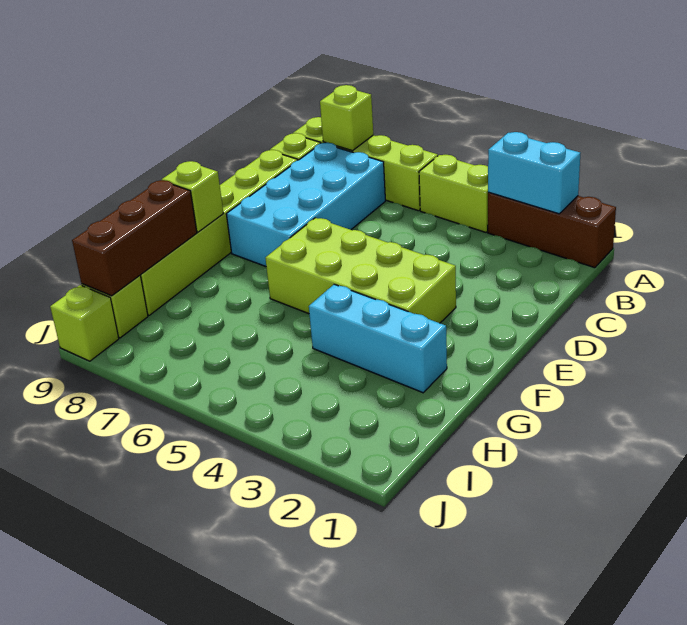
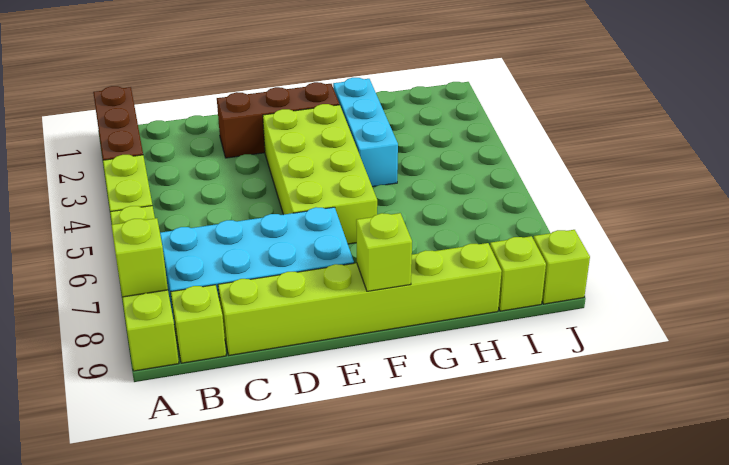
cyan brick A2:A3 level 2 -> none
brown brick G9:I9 level 2 -> brown brick D2:F2 level 1

